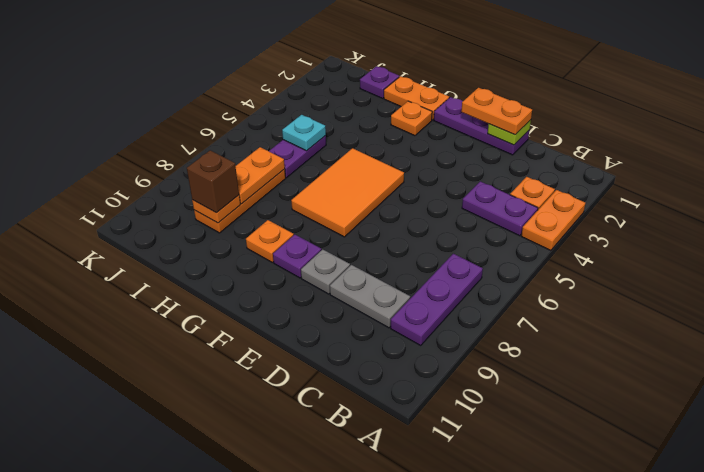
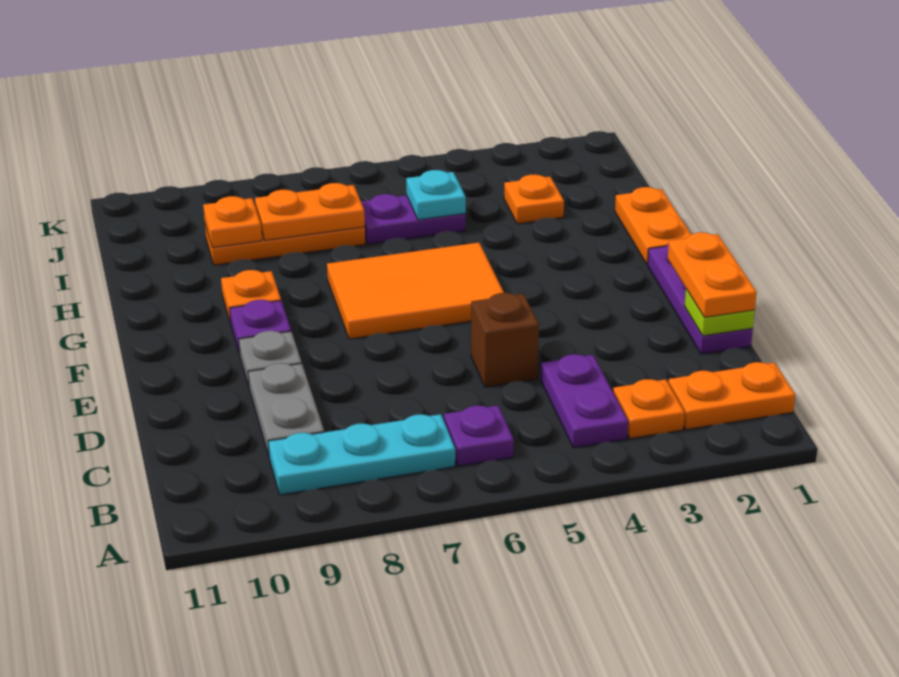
orange plate A3:A4 level 1 -> orange plate B1:B2 level 1
purple plate B7:B9 level 1 -> cyan plate B7:B9 level 1
orange plate G2 level 1 -> orange plate I3 level 1
purple plate I1 level 1 -> purple plate B6 level 1
brown brick I9 level 3 -> brown brick D5 level 1

